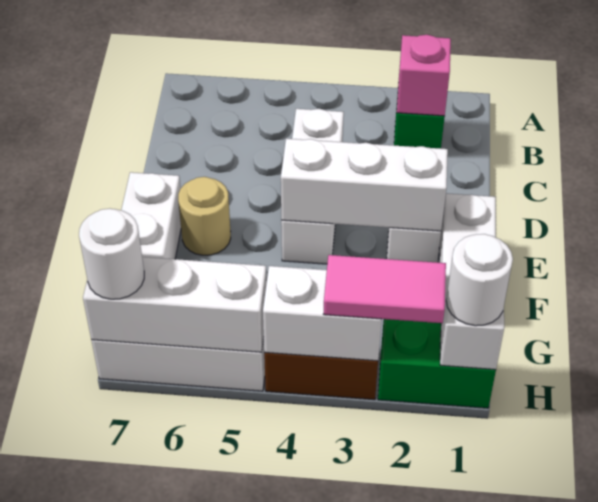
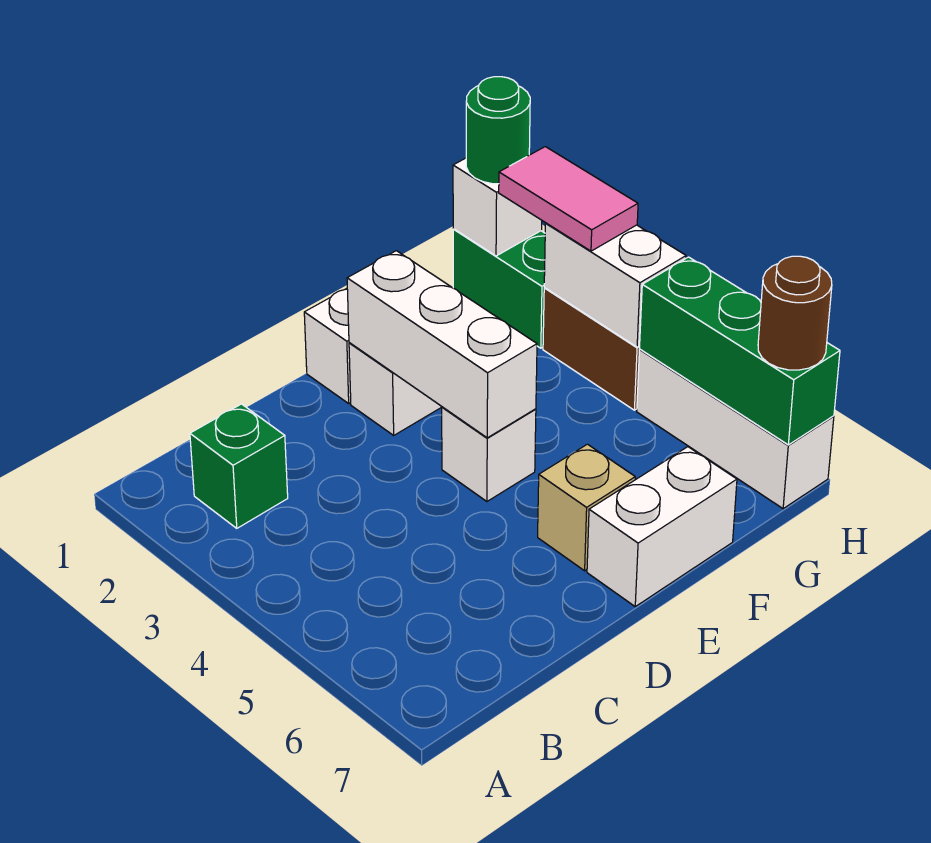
pink brick B2 level 2 -> none
white brick C4:E4 level 1 -> white brick E4 level 1
tan round brick E6 level 1 -> tan brick E6 level 1
white round brick H1 level 3 -> green round brick H1 level 3
white brick H5:H7 level 2 -> green brick H5:H7 level 2
white round brick H7 level 3 -> brown round brick H7 level 3

